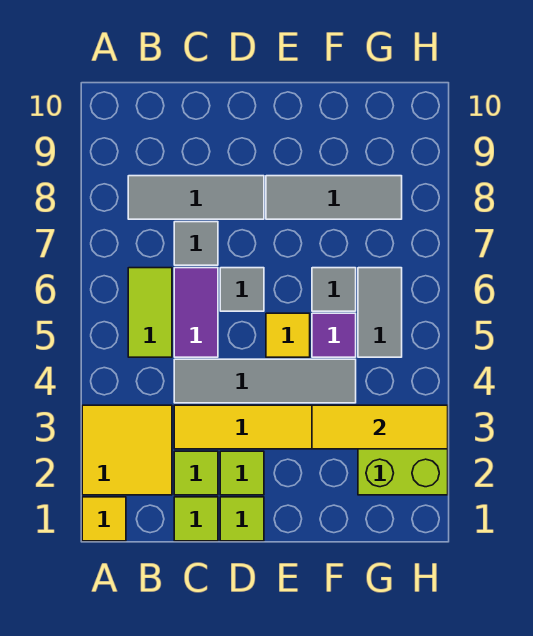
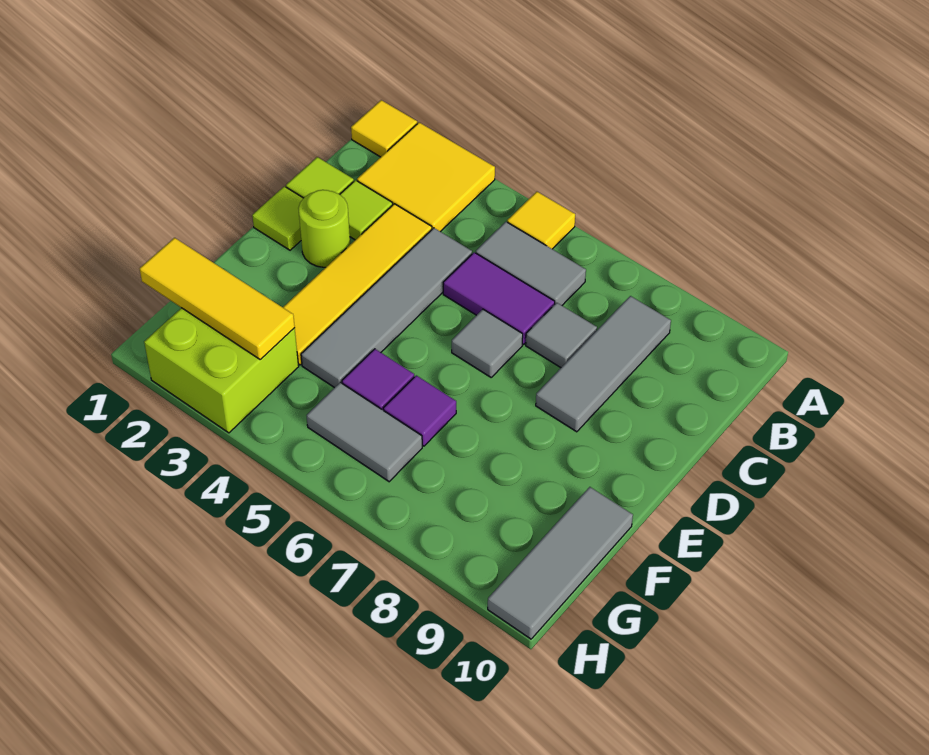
lime tile B5:B6 level 1 -> grey tile B5:B6 level 1
lime tile D2 level 1 -> lime round brick D2 level 1
yellow tile E5 level 1 -> yellow tile A5 level 1
grey tile E8:G8 level 1 -> grey tile F10:H10 level 1
yellow tile F3:H3 level 2 -> yellow tile G1:G3 level 2
grey tile F6 level 1 -> purple tile F6 level 1

